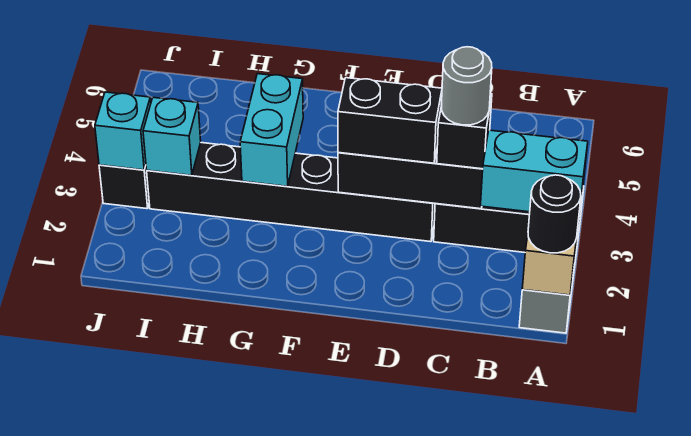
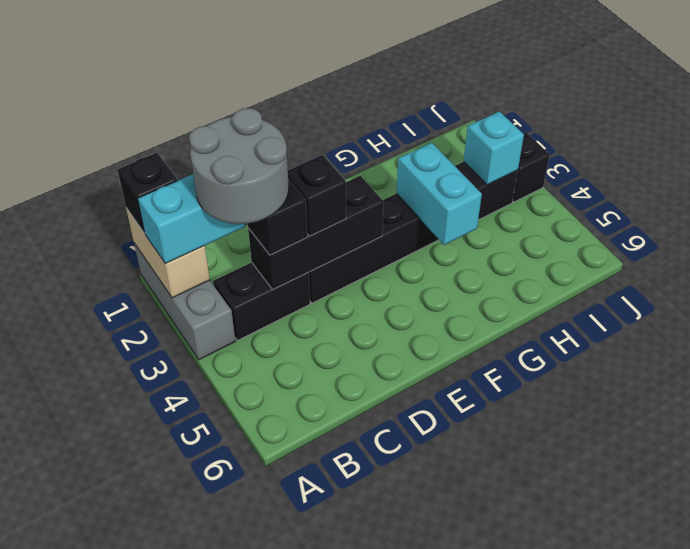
black round brick A1 level 3 -> black brick A1 level 3
grey round brick C3 level 4 -> grey round brick B2:C3 level 4
black brick D3:E3 level 3 -> black brick D3 level 3
cyan brick J3 level 2 -> none

